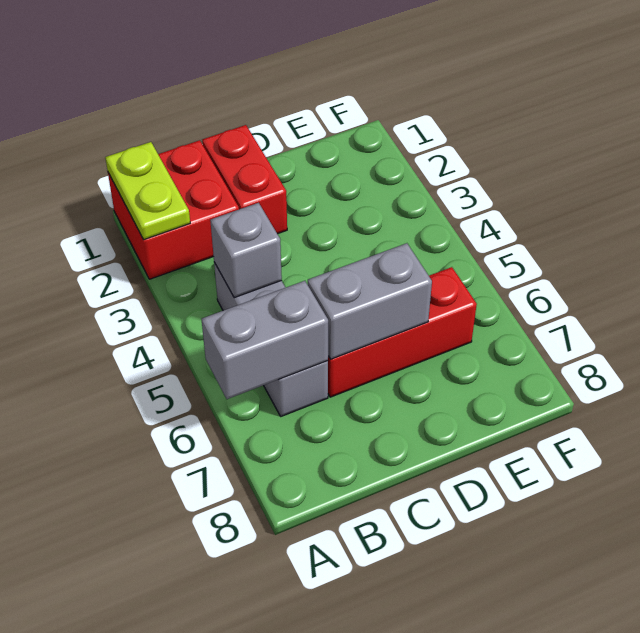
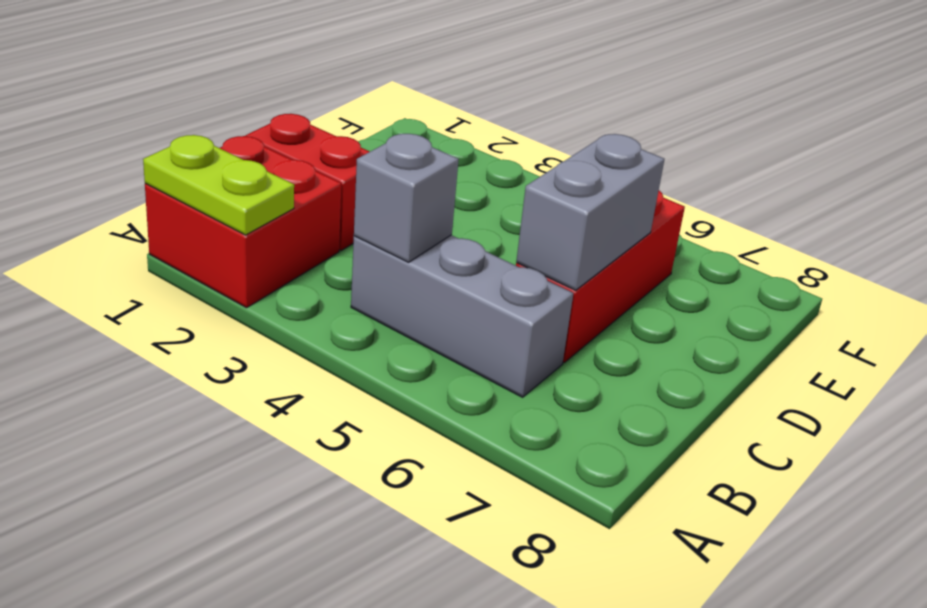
grey brick A6:B6 level 2 -> none

